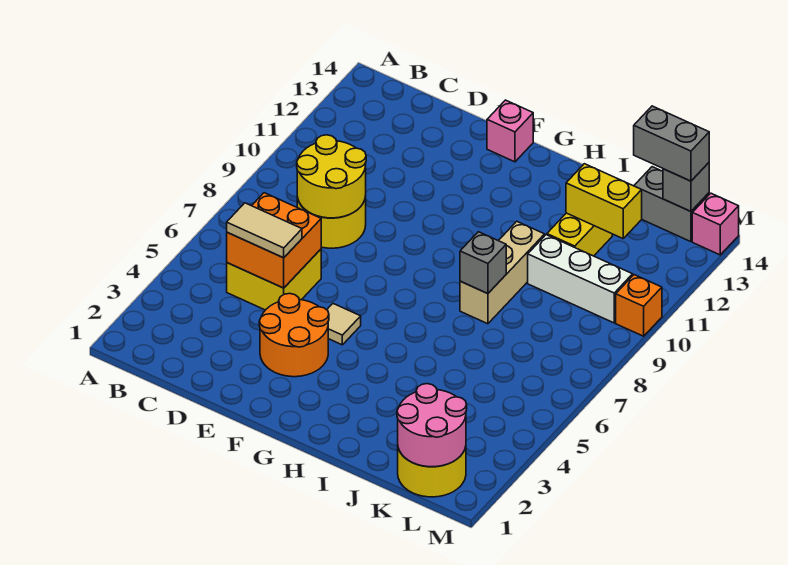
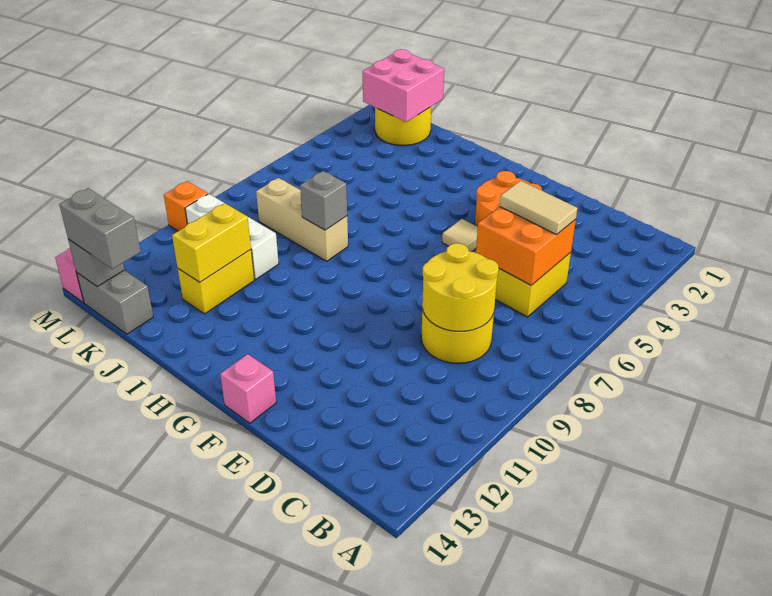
tan brick I8:I10 level 1 -> tan brick I8:K8 level 1
yellow brick J12:K12 level 2 -> yellow brick J11:J12 level 2
pink round brick K1:L2 level 2 -> pink brick K1:L2 level 2

